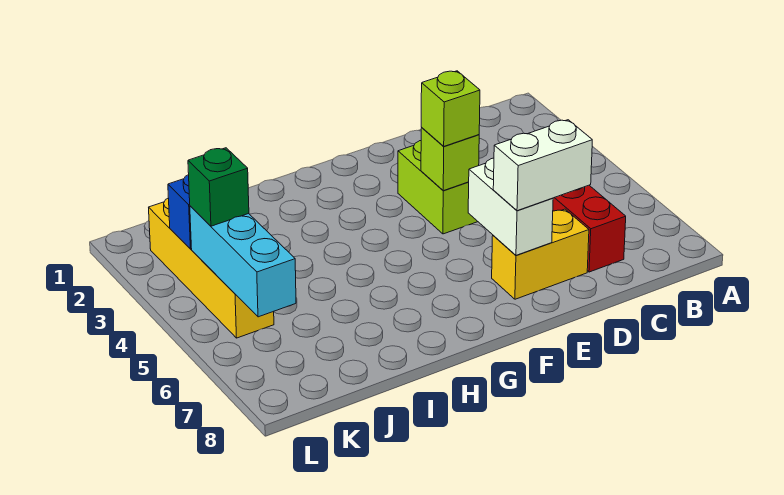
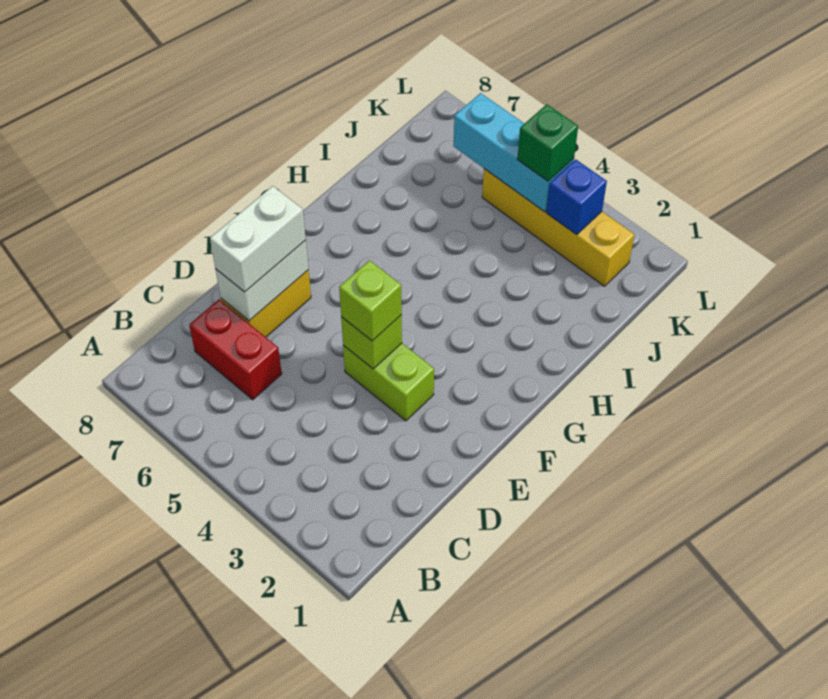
white brick E6:E7 level 2 -> white brick D7:E7 level 2

